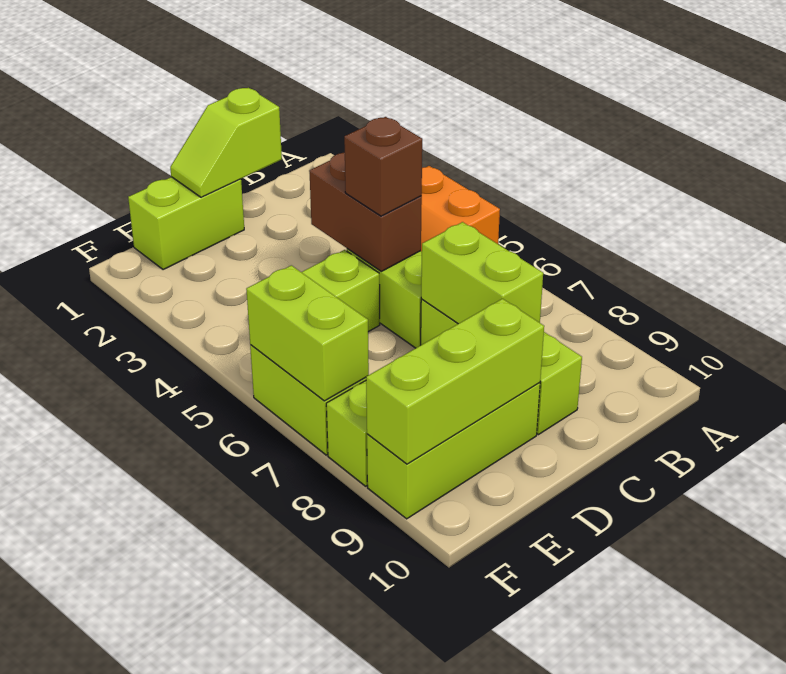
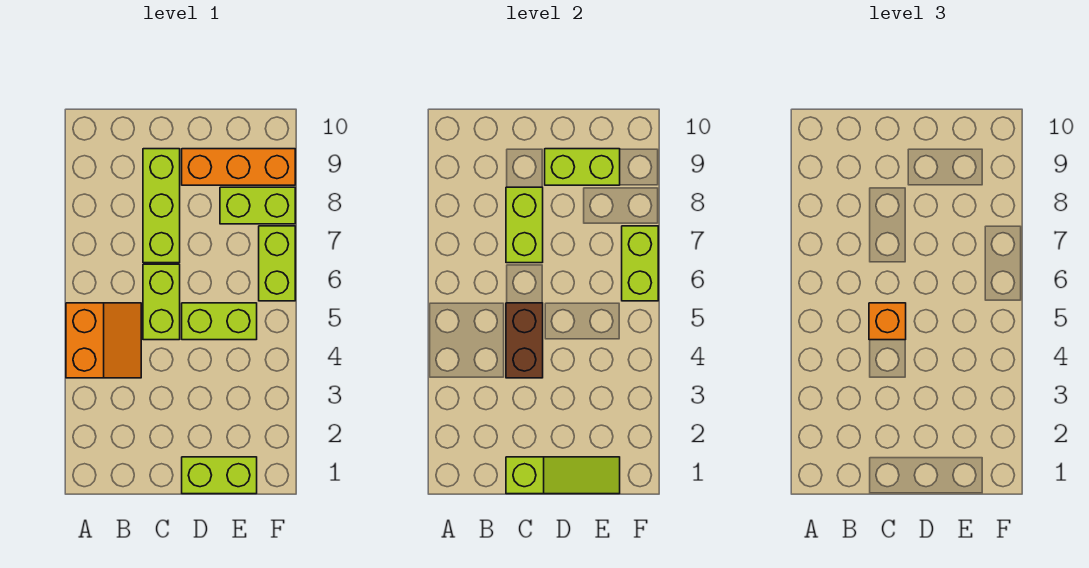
lime slope C1:D1 level 2 top C -> lime slope C1:E1 level 2 top C
brown brick C5 level 3 -> orange brick C5 level 3
lime brick D9:F9 level 1 -> orange brick D9:F9 level 1
lime brick D9:F9 level 2 -> lime brick D9:E9 level 2

